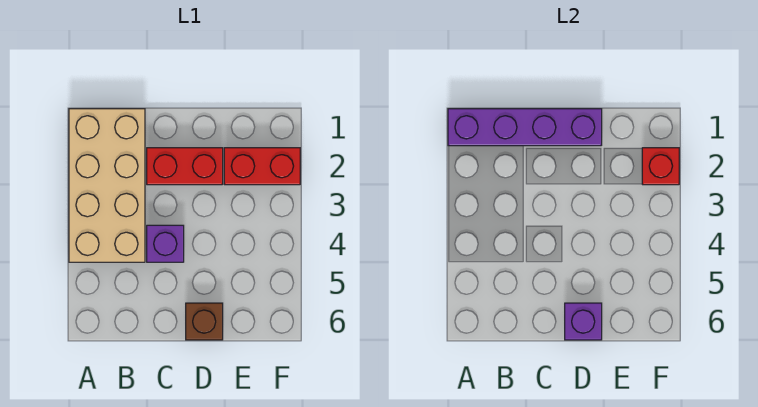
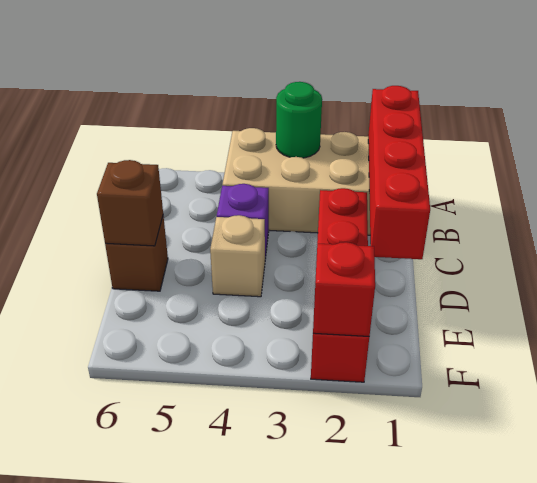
purple brick A1:D1 level 2 -> red brick A1:D1 level 2
none -> green round brick A3 level 2
none -> tan brick D4 level 1
purple brick D6 level 2 -> brown brick D6 level 2

